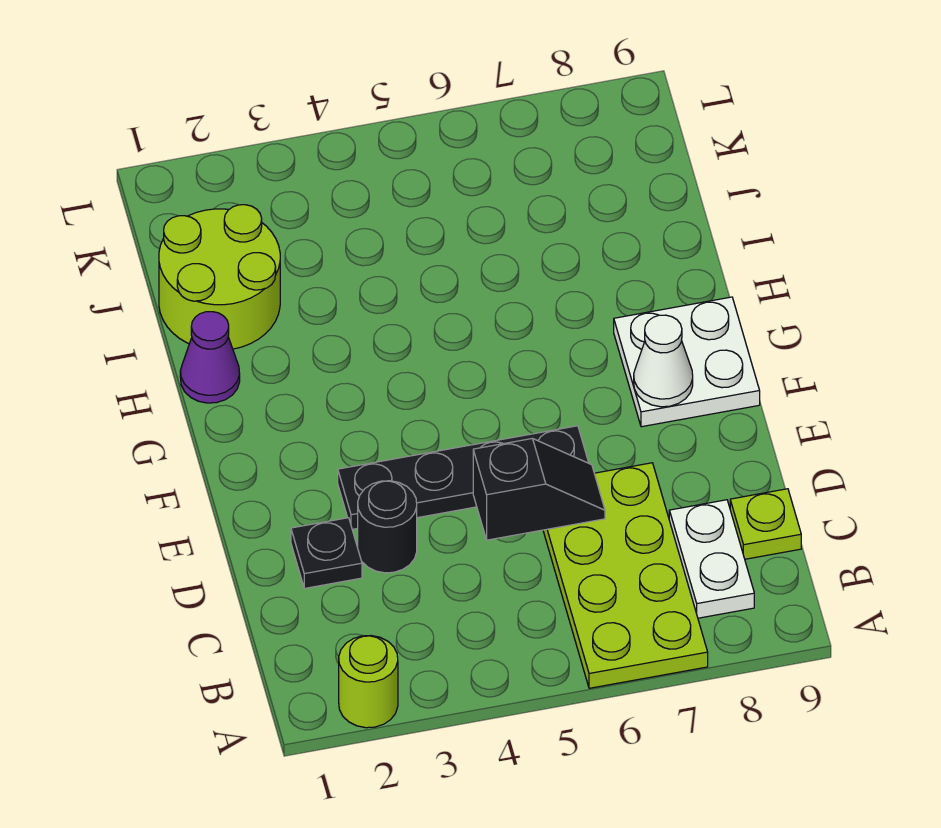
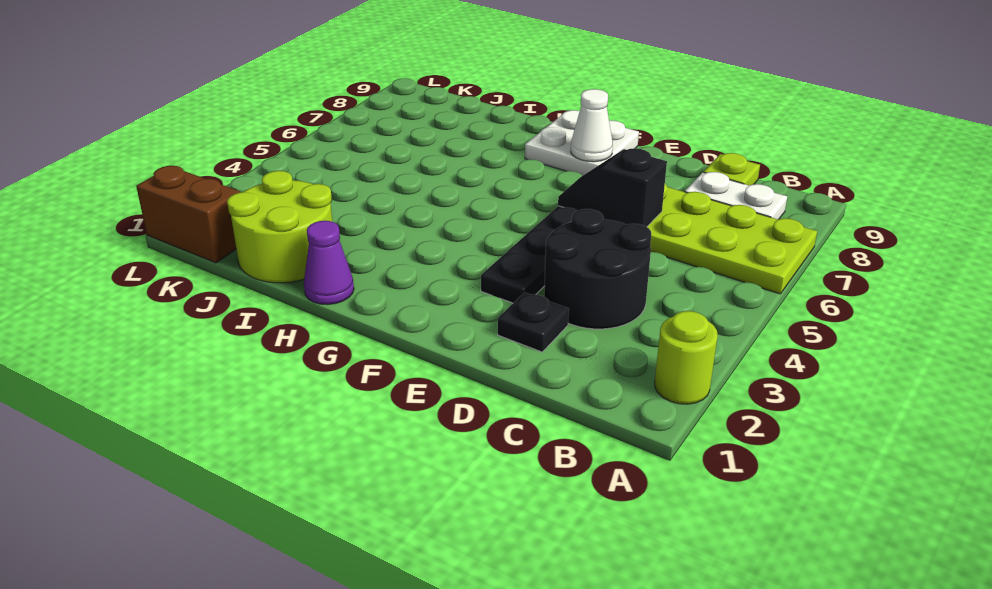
black round brick D3 level 1 -> black round brick C3:D4 level 1
black slope D5:D6 level 2 top 5 -> black slope D6:E6 level 2 top D
none -> brown brick K1:L1 level 1

